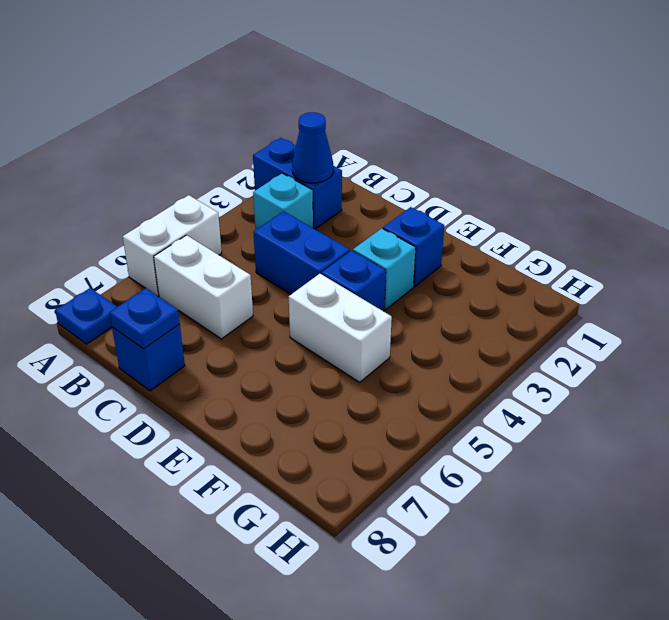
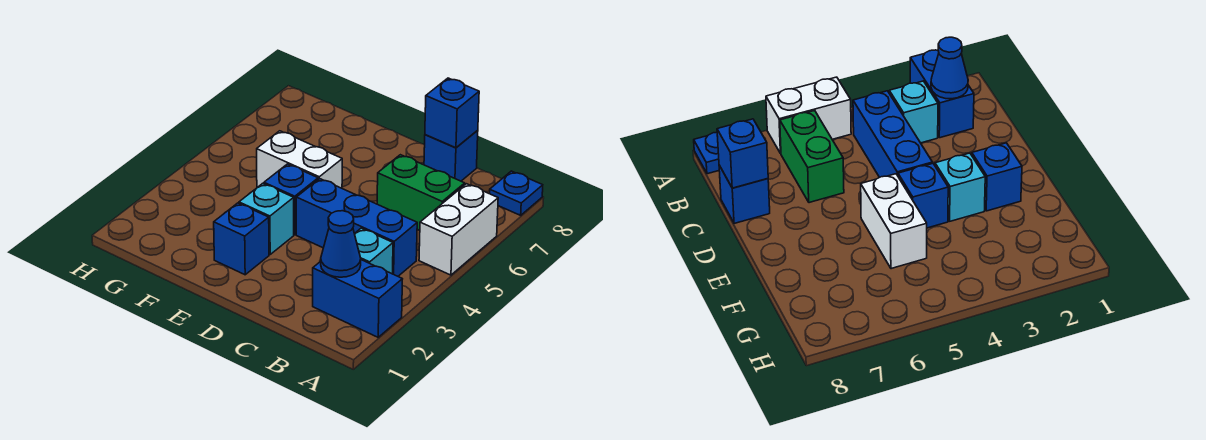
white brick B6:C6 level 1 -> green brick B6:C6 level 1
blue brick C4:D4 level 1 -> blue brick B4:D4 level 1
blue plate C8 level 2 -> blue brick C8 level 2

